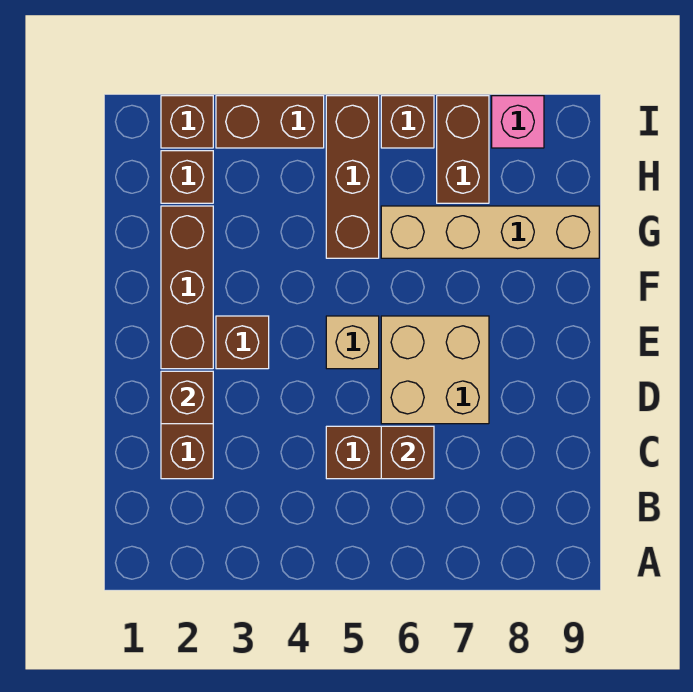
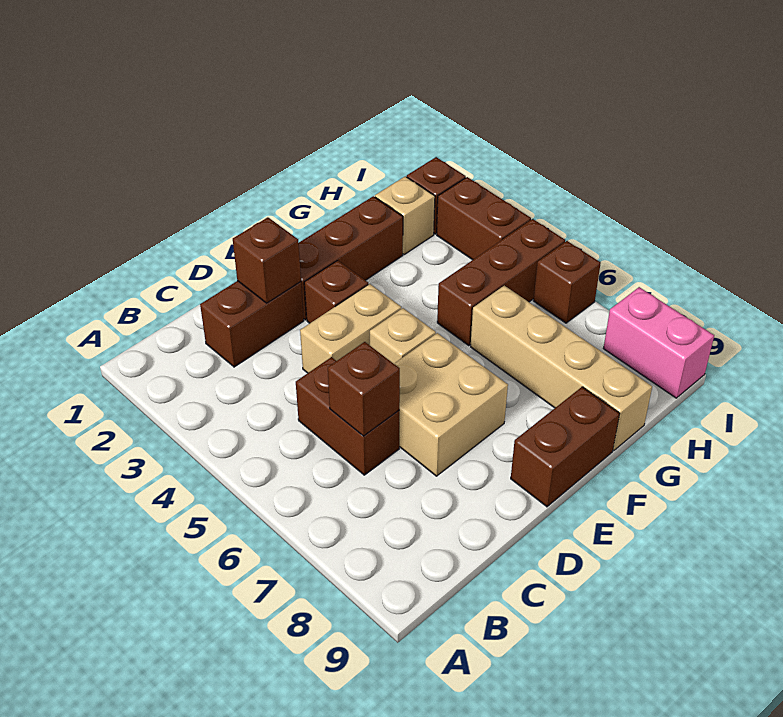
none -> tan brick D4:E4 level 1
brown brick H2 level 1 -> tan brick H2 level 1
brown brick H7:I7 level 1 -> brown brick E9:F9 level 1
pink brick I8 level 1 -> pink brick I8:I9 level 1

